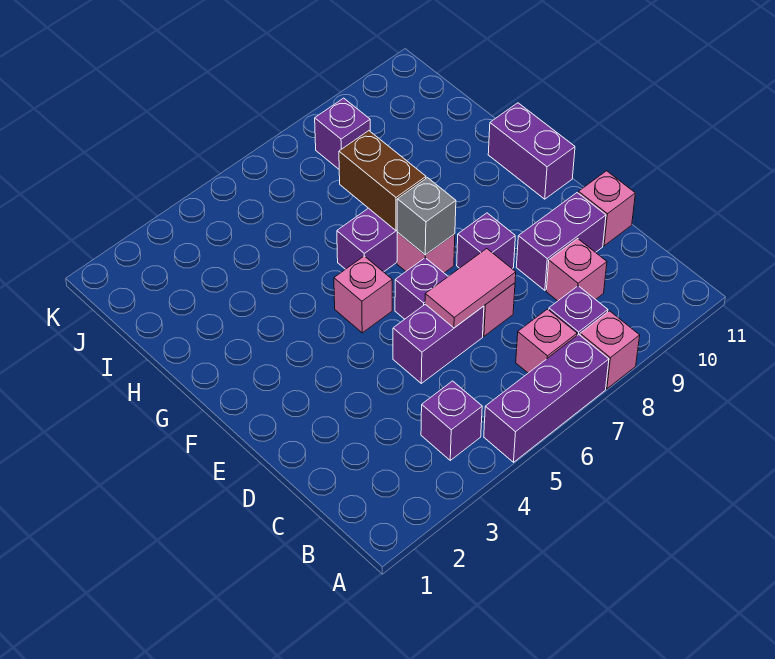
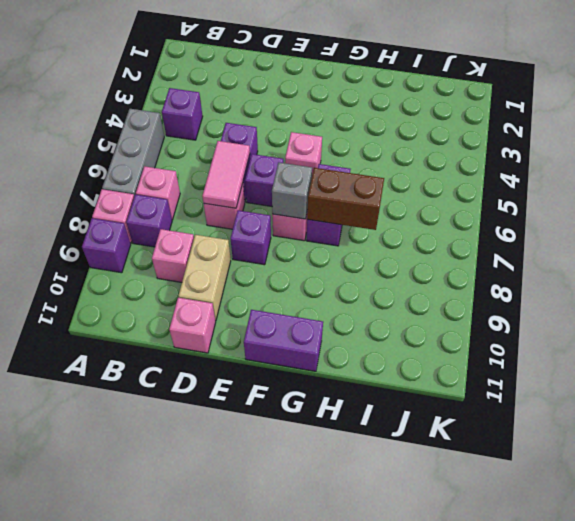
purple brick A5:A7 level 1 -> grey brick A5:A7 level 1
purple brick D9:D10 level 1 -> tan brick D9:D10 level 1
purple brick J8 level 1 -> purple brick A9 level 1

